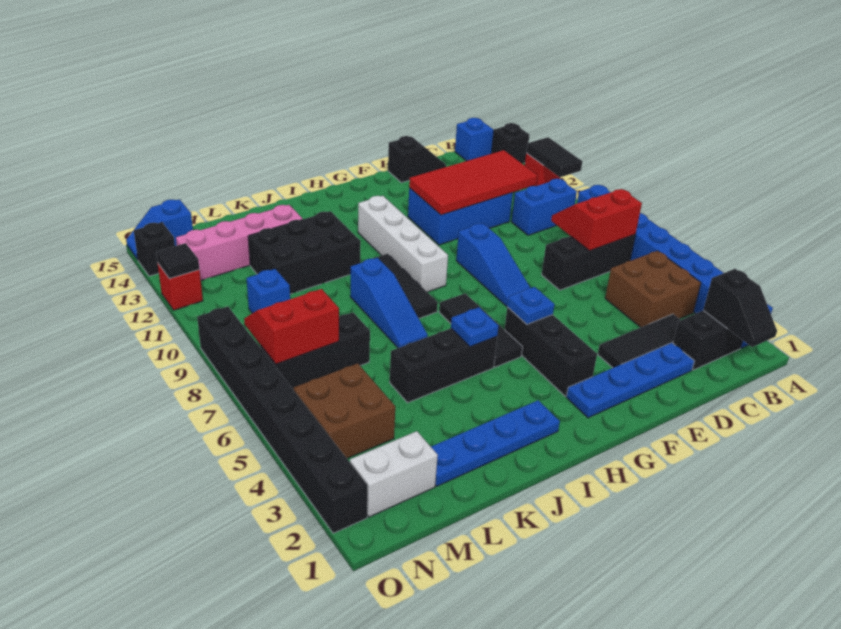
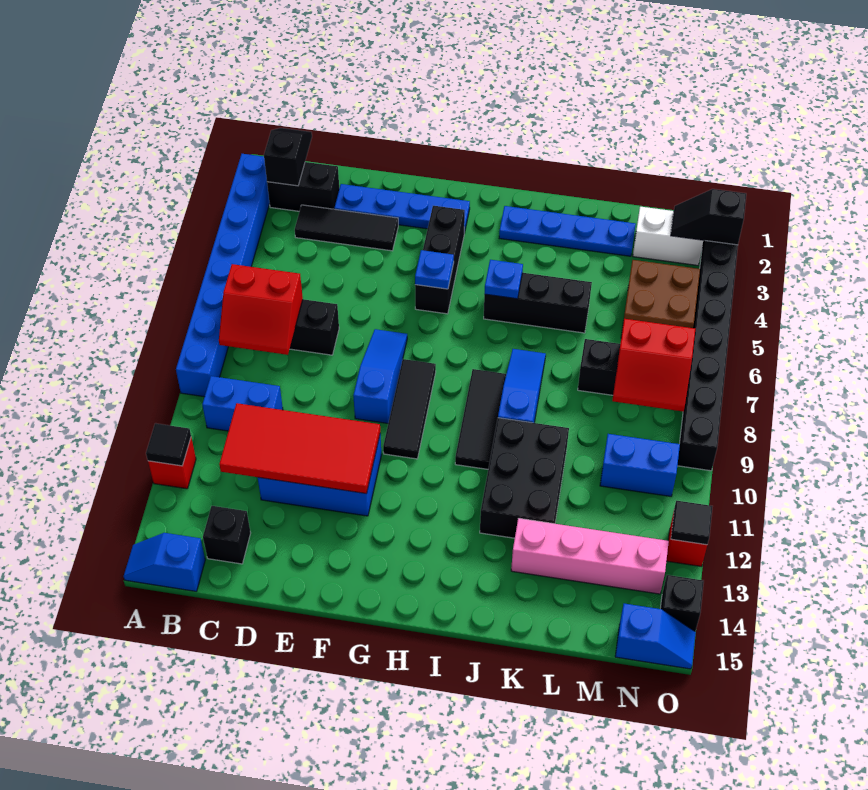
black tile A11:A12 level 2 -> black tile A12 level 2
black brick A14 level 1 -> black brick C14 level 1
brown brick B4:C5 level 1 -> none
black slope D15:E15 level 1 top E -> black slope N2:O2 level 2 top O
black tile H5:H7 level 1 -> black tile G8:G10 level 1
white brick H9:H12 level 1 -> none
black brick J11:L12 level 1 -> black brick J10:K12 level 1
blue brick M10 level 1 -> blue brick M10:N10 level 1

